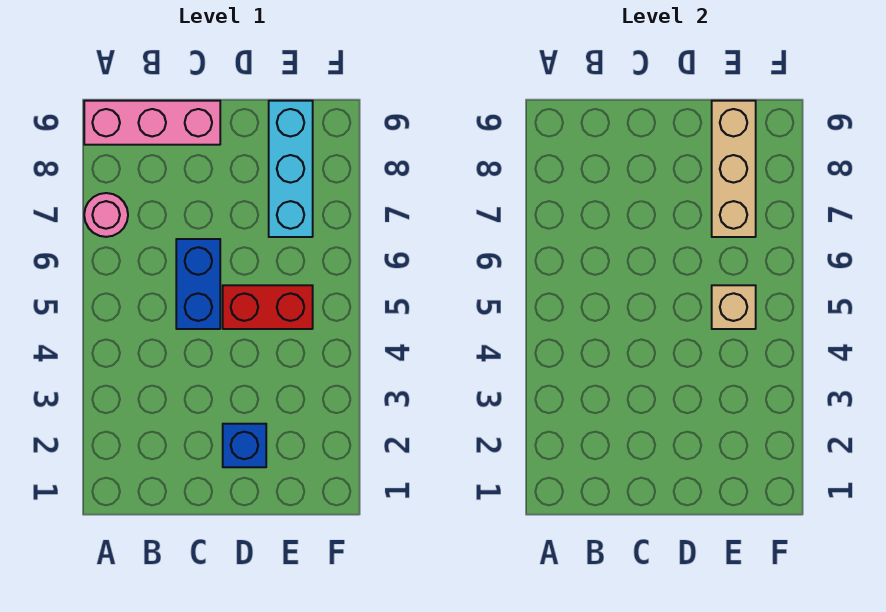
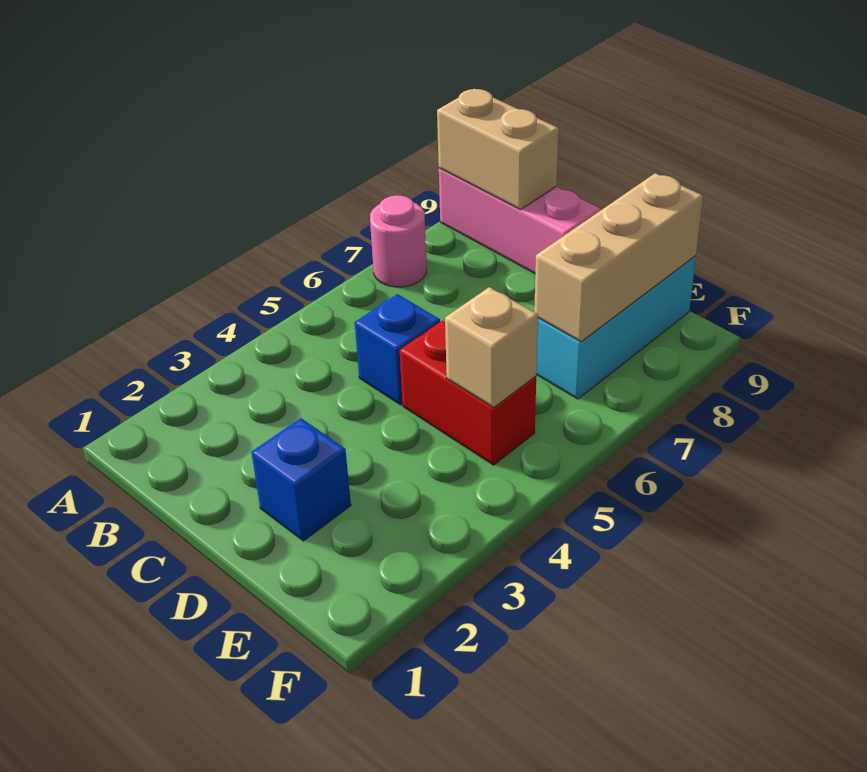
none -> tan brick A9:B9 level 2
blue brick C5:C6 level 1 -> blue brick C5 level 1

